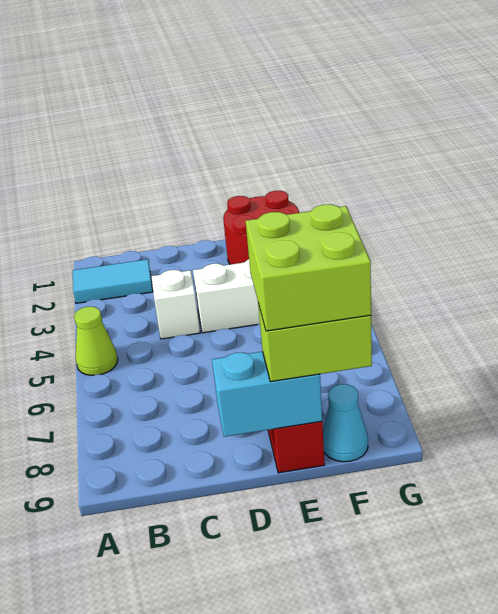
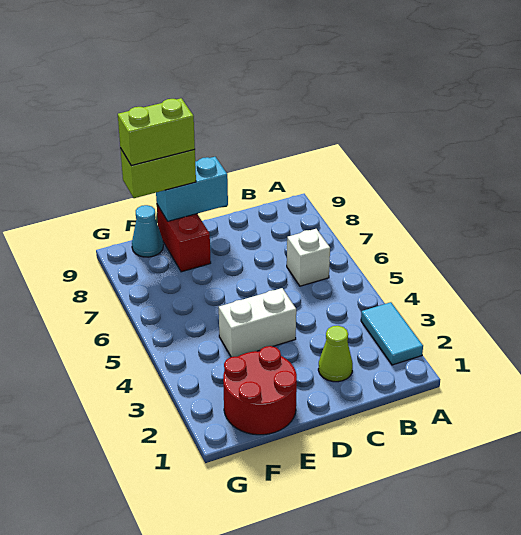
cyan tile A2:B2 level 1 -> cyan tile A2:A3 level 1
lime cone A5 level 1 -> lime cone C2 level 1
white brick C4 level 1 -> white brick B6 level 1
lime brick E8:F9 level 4 -> lime brick E9:F9 level 4

